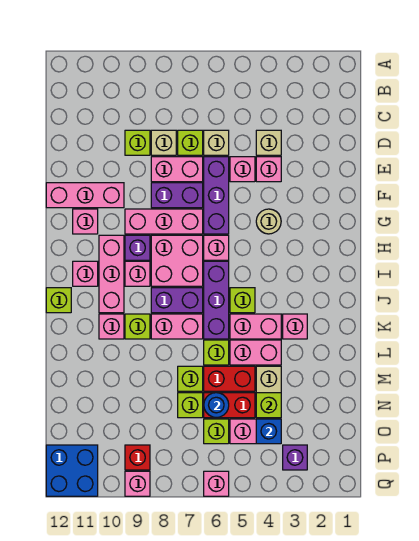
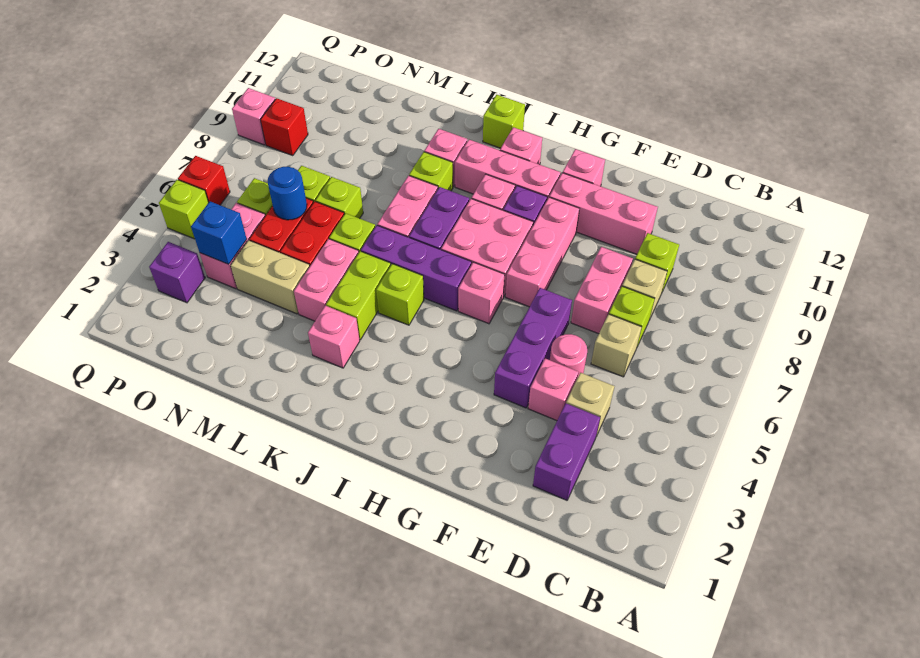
pink brick E5 level 1 -> pink round brick E5 level 1
purple brick E6:G6 level 1 -> purple brick F4:F6 level 1
purple brick F7:F8 level 1 -> purple brick D2:D3 level 1
pink brick F10:F12 level 1 -> pink brick E10:G10 level 1
tan round brick G4 level 1 -> none
pink brick K4:K5 level 1 -> lime brick K4:K5 level 1
lime brick N4 level 2 -> lime brick Q5 level 1
blue brick P11:Q12 level 1 -> none
pink brick Q6 level 1 -> red brick Q6 level 1

